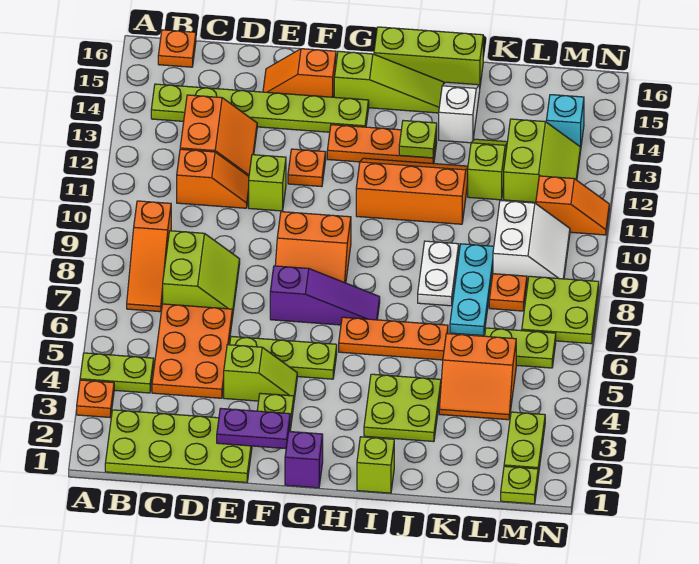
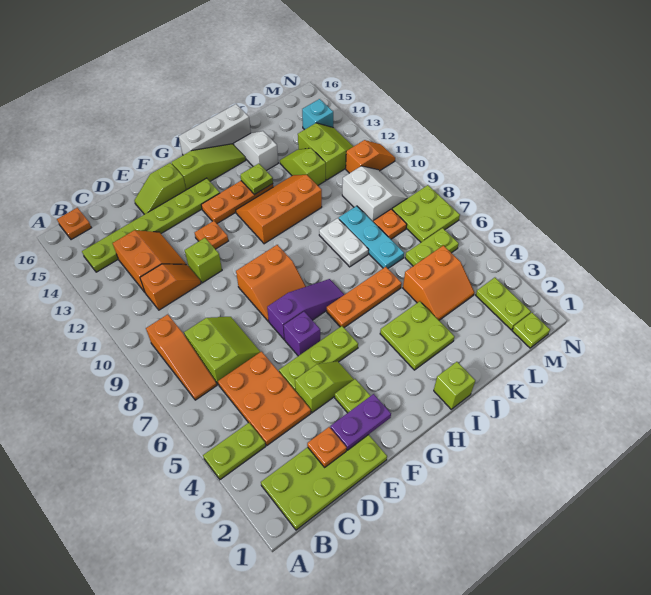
orange plate A3 level 1 -> orange plate D2 level 2
orange slope E15:F15 level 1 top F -> lime slope E15:F15 level 1 top F
purple brick G1 level 1 -> purple brick F6 level 1
lime brick H16:J16 level 1 -> white brick H16:J16 level 1

